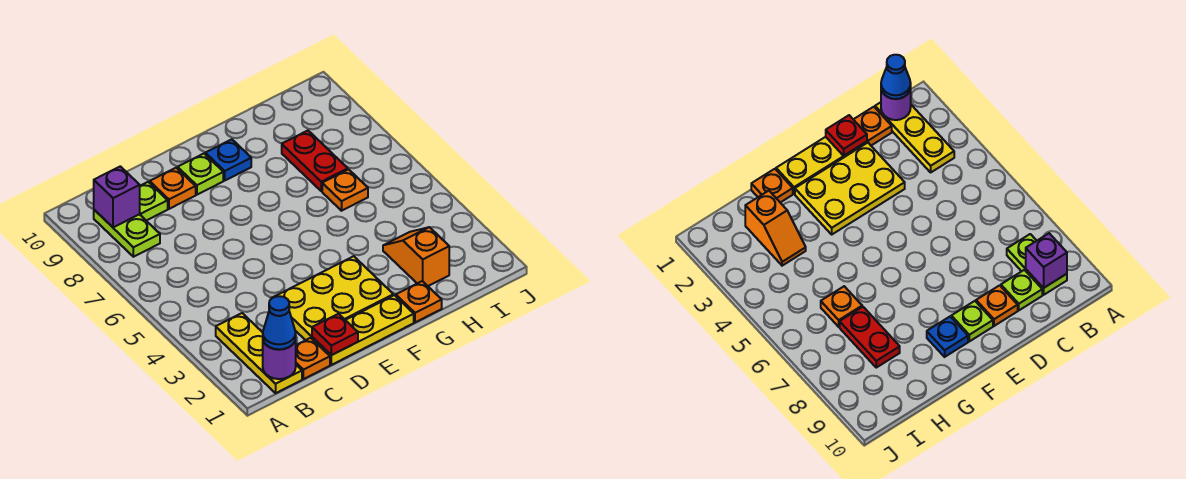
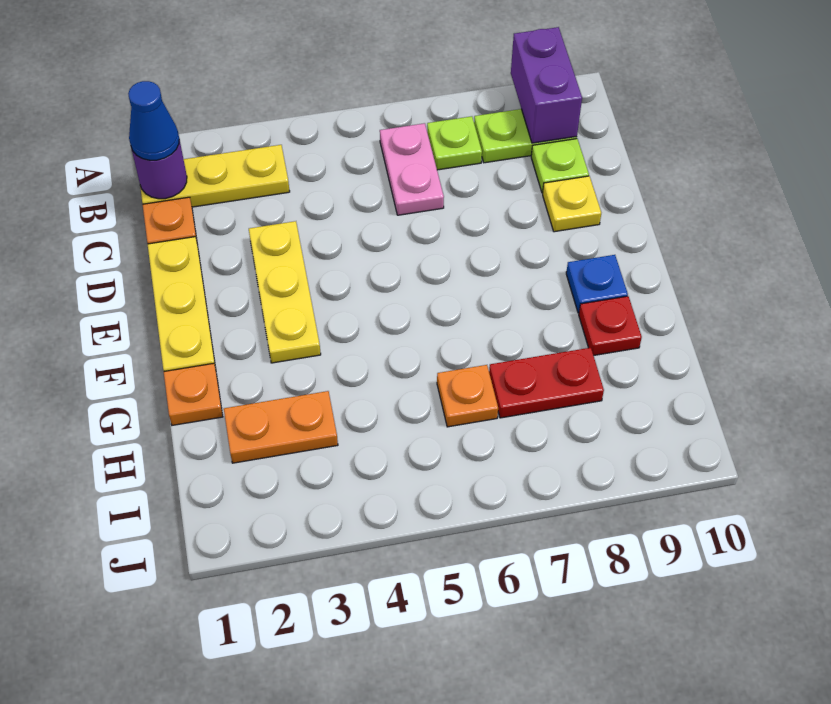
none -> pink plate B6:C6 level 1
purple brick B9 level 2 -> purple brick A9:B9 level 2
red plate D1 level 2 -> red plate G9 level 1
yellow plate D2:F3 level 1 -> yellow plate D3:F3 level 1
orange plate D9 level 1 -> yellow plate D9 level 1
lime plate E9 level 1 -> lime plate B7 level 1
orange slope H2:H3 level 1 top 2 -> orange plate H2:H3 level 1

